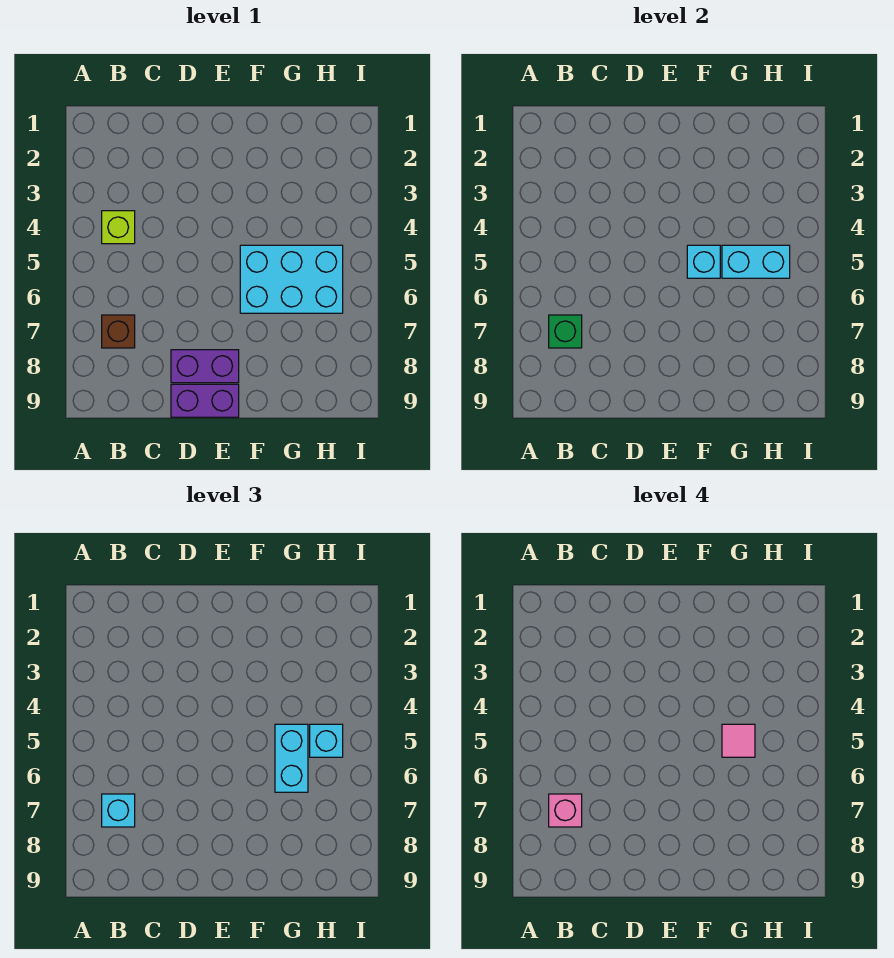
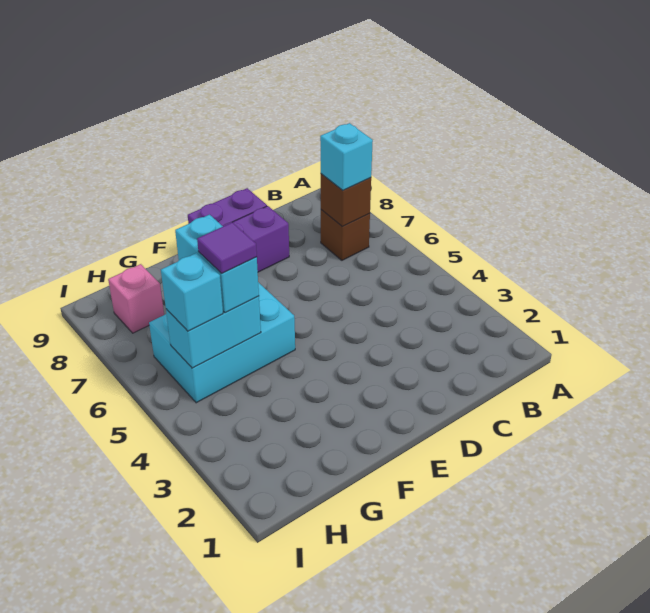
lime brick B4 level 1 -> none
green brick B7 level 2 -> brown brick B7 level 2
pink brick B7 level 4 -> pink brick H8 level 1
cyan brick F5 level 2 -> none
pink tile G5 level 4 -> purple tile G5 level 4

